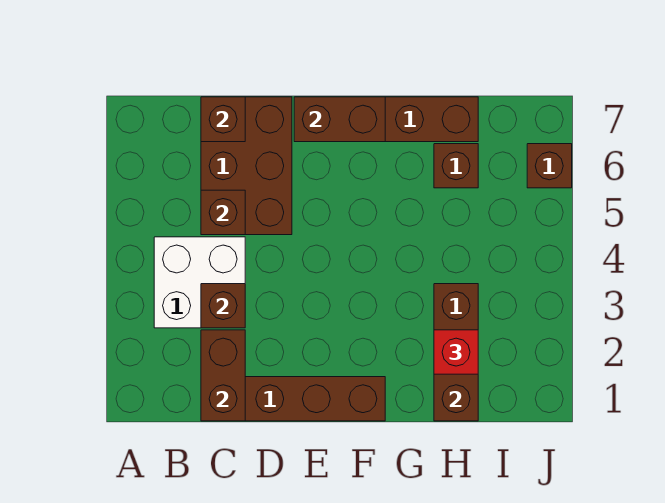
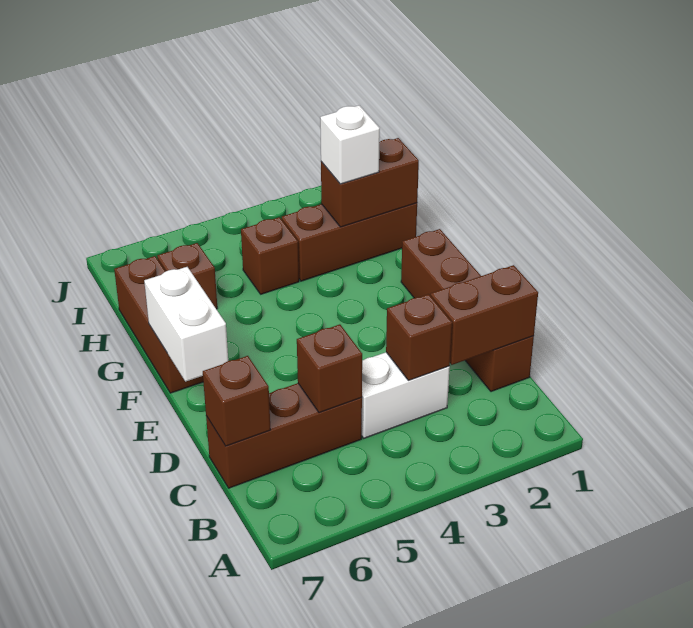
white brick B3:C4 level 1 -> white brick C3:C4 level 1
brown brick C5:D7 level 1 -> brown brick C5:C7 level 1
brown brick E7:F7 level 2 -> white brick E7:F7 level 2
red brick H2 level 3 -> white brick H2 level 3
brown brick J6 level 1 -> brown brick H4 level 1

